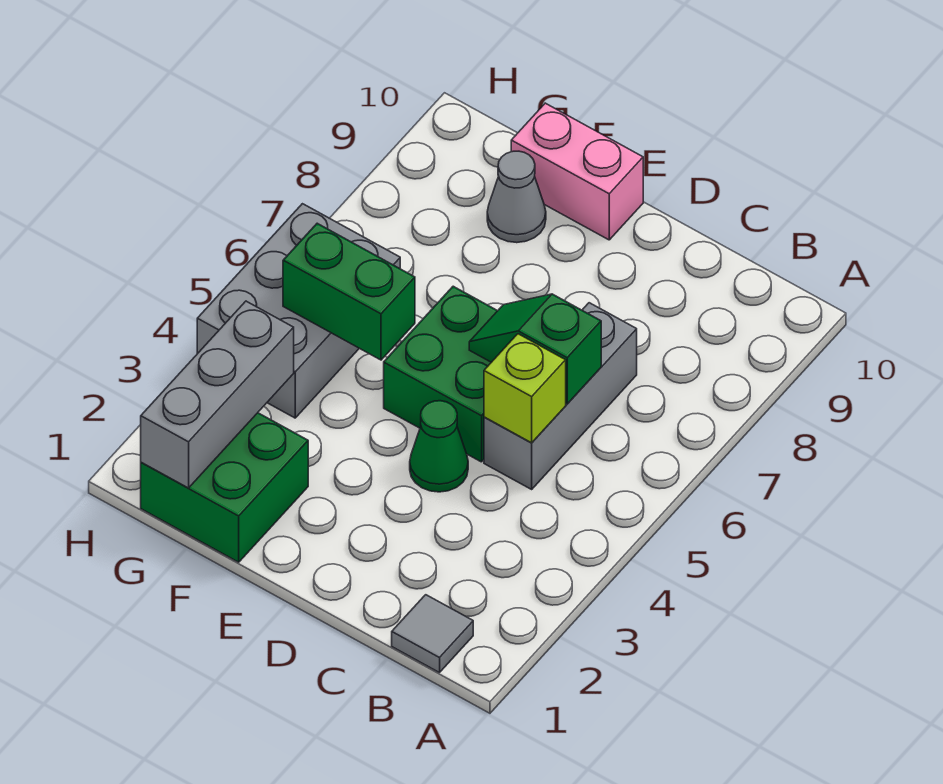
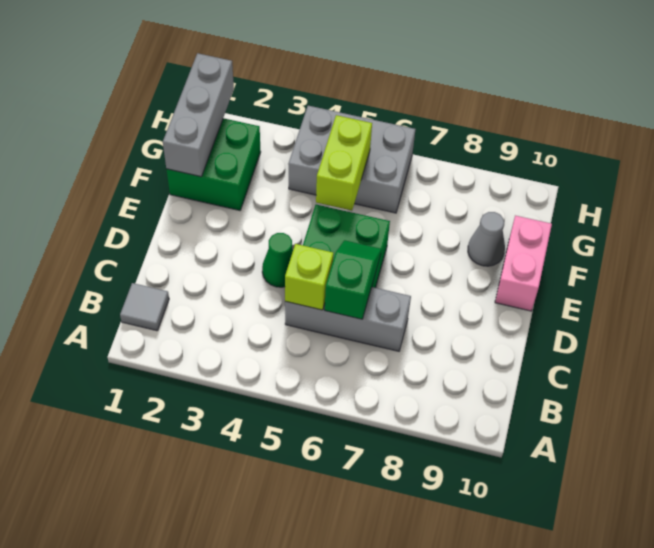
green brick F5:G5 level 2 -> lime brick F5:G5 level 2
grey brick G1:G3 level 2 -> grey brick F1:H1 level 2

